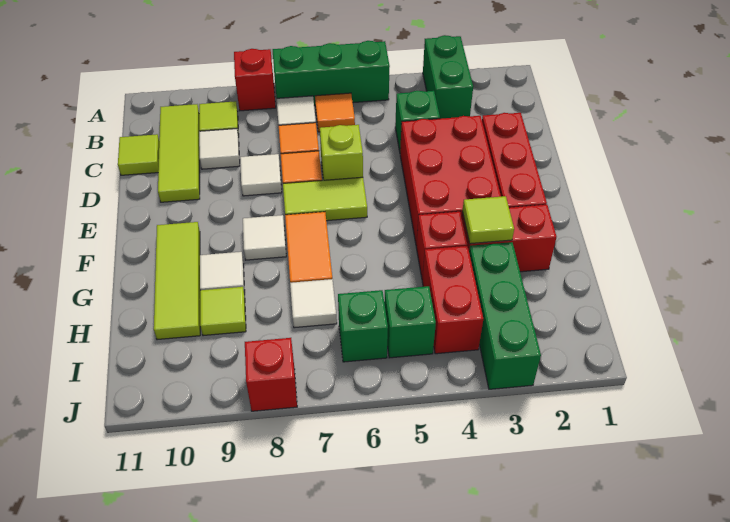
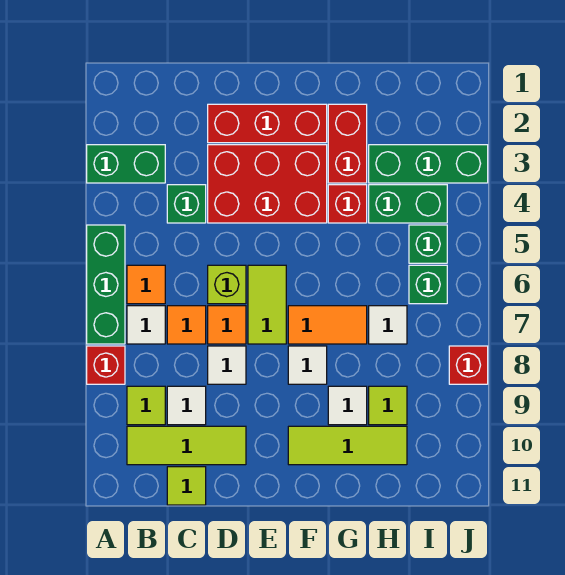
lime tile G3 level 2 -> none
red brick H4:I4 level 1 -> green brick H4:I4 level 1

